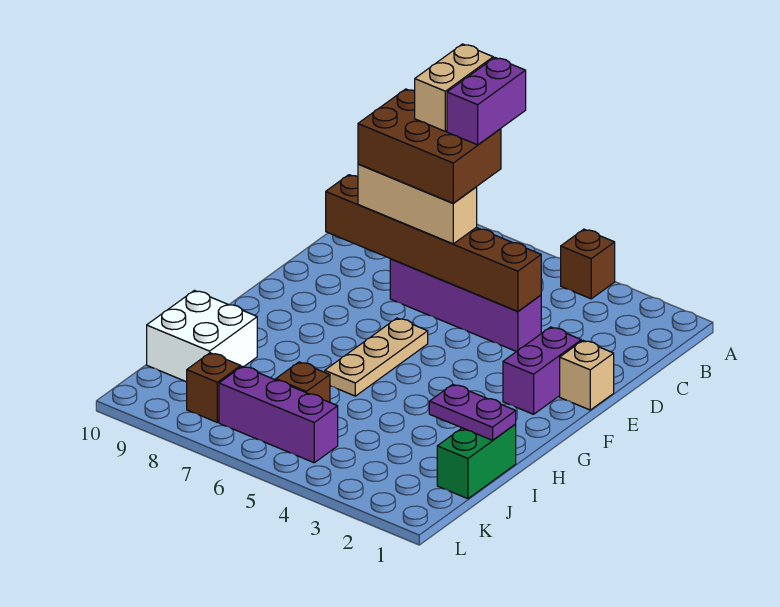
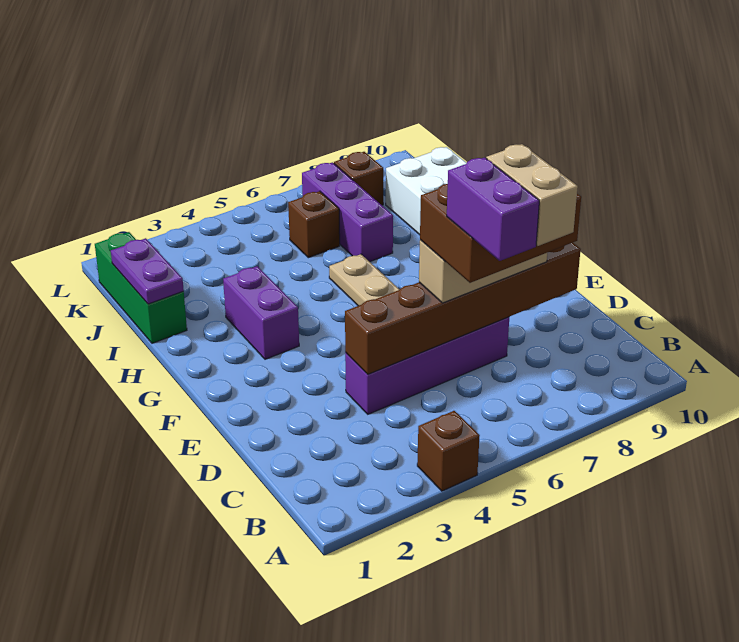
tan brick E1 level 1 -> none
purple brick E2:F2 level 1 -> purple brick G3:H3 level 1
green brick I1:J1 level 1 -> green brick I1:K1 level 1
purple plate I1:I2 level 2 -> purple plate I1:J1 level 2
purple brick K5:K7 level 1 -> purple brick I7:K7 level 1

